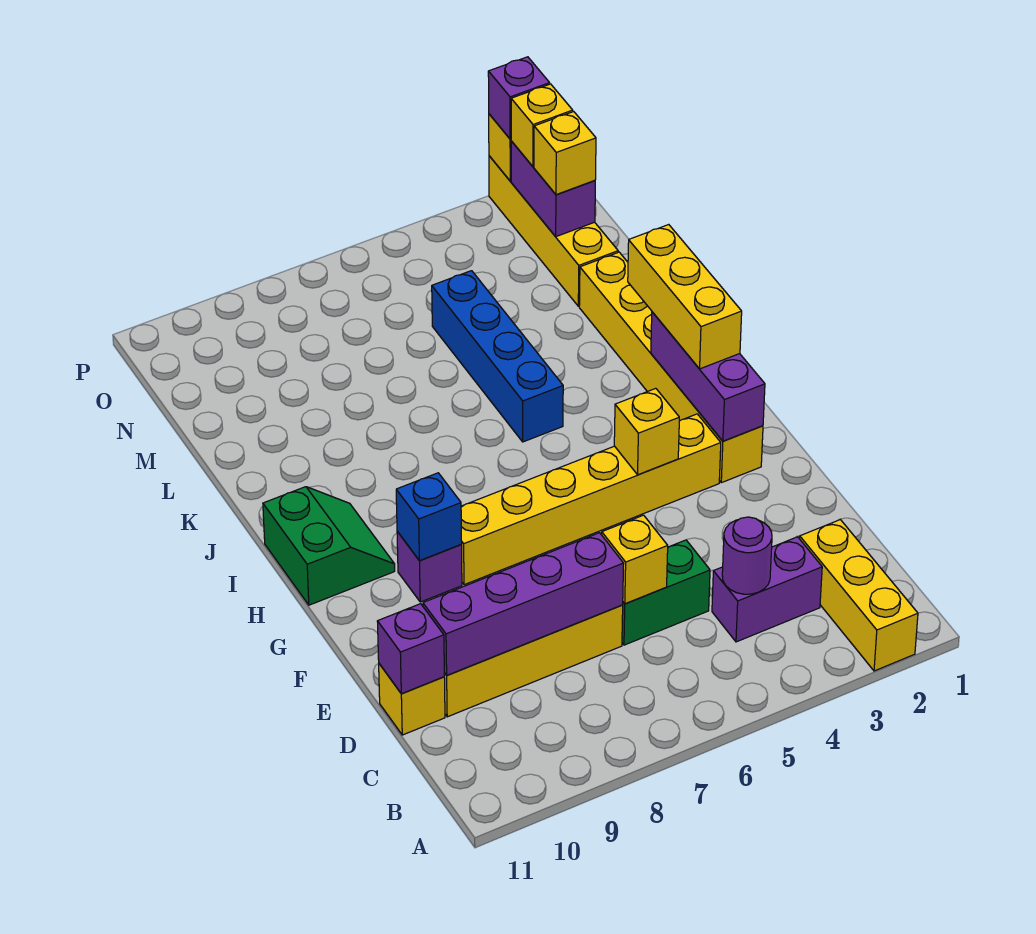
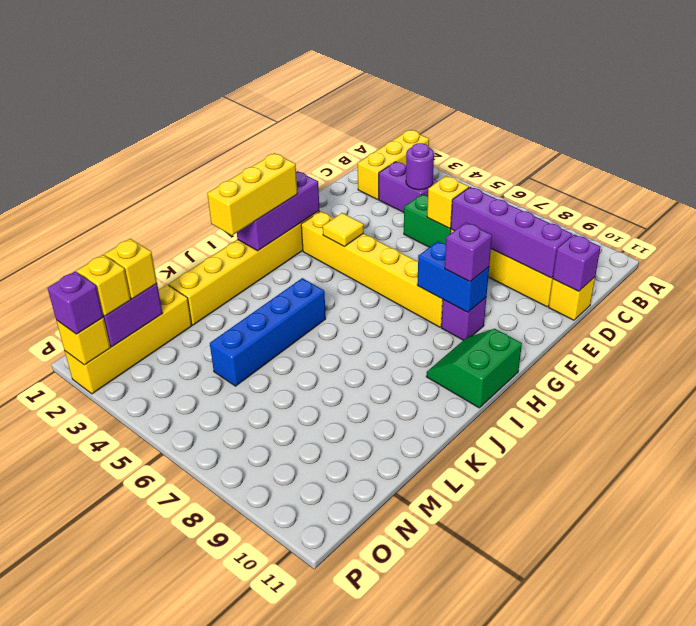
yellow brick G4 level 2 -> yellow tile G4 level 2
blue brick G9 level 2 -> blue brick G8:G9 level 2
none -> purple brick G9 level 3

